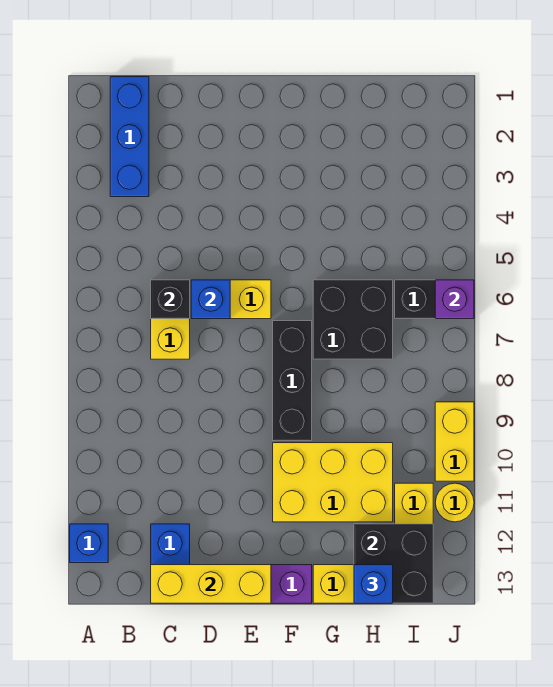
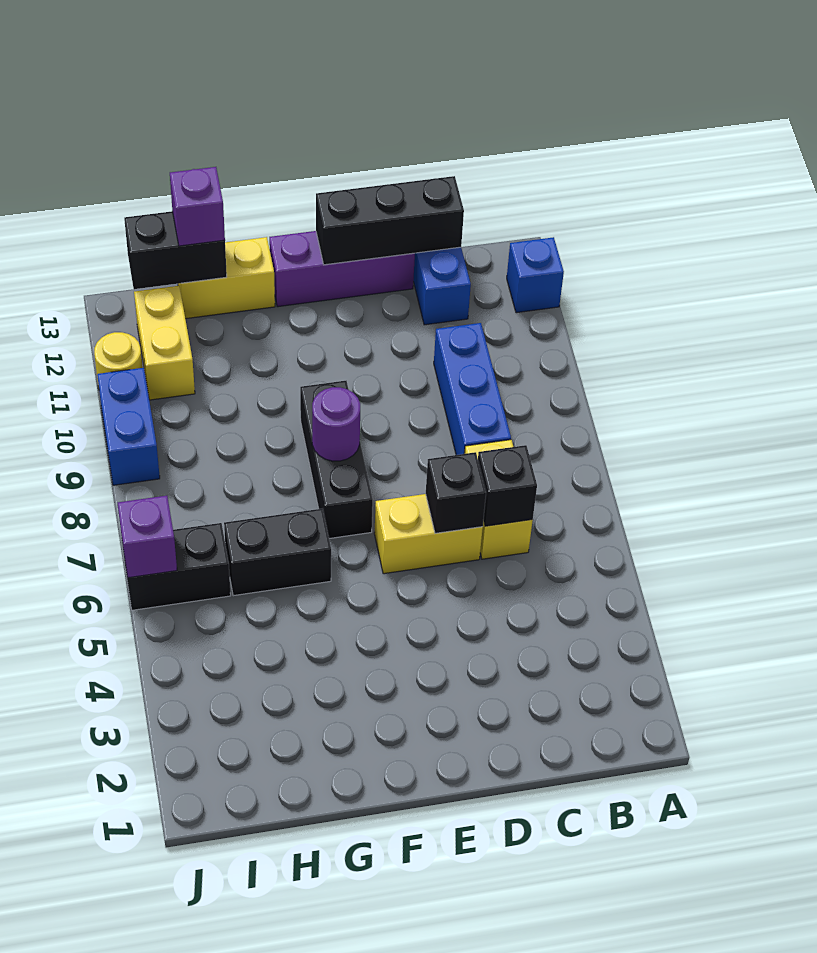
blue brick B1:B3 level 1 -> blue brick C8:C10 level 1
yellow brick C13:E13 level 2 -> black brick C13:E13 level 2
blue brick D6 level 2 -> black brick D6 level 2
none -> purple round brick F8 level 2
yellow brick F10:H11 level 1 -> none
black brick G6:H7 level 1 -> black brick G6:H6 level 1
black brick H12:I13 level 2 -> black brick H13:I13 level 2
blue brick H13 level 3 -> purple brick H13 level 3
yellow brick J9:J10 level 1 -> blue brick J9:J10 level 1

